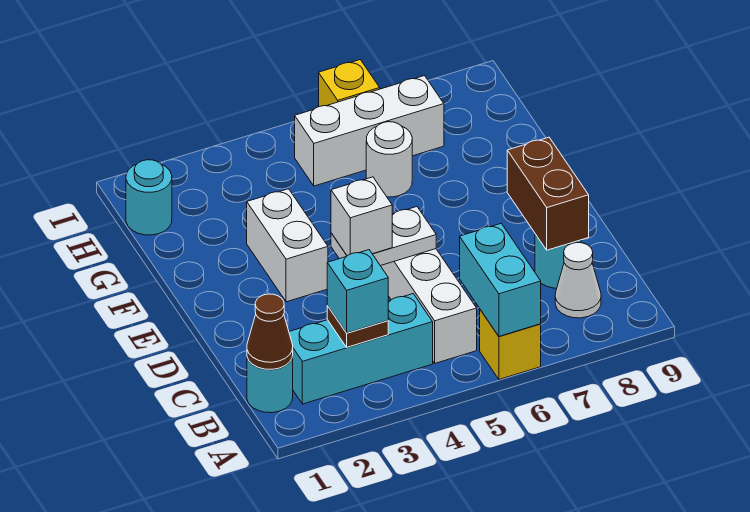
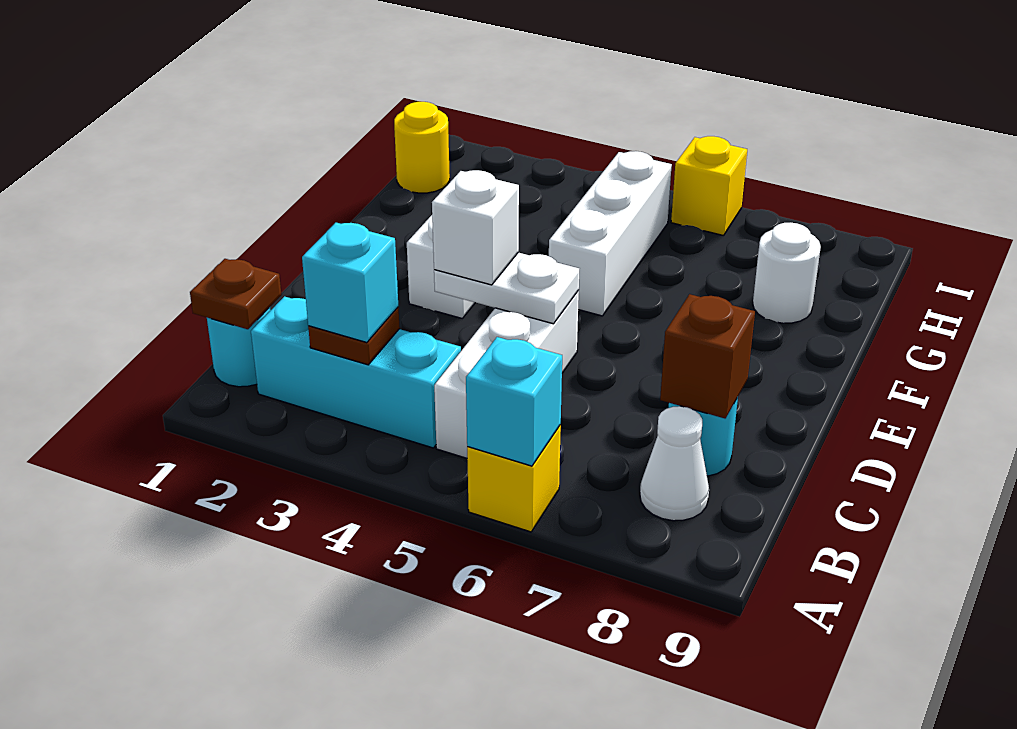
cyan brick A6:B6 level 2 -> cyan brick A6 level 2
brown cone B1 level 2 -> brown plate B1 level 2
brown brick C8:D8 level 2 -> brown brick C8 level 2
white round brick G6 level 1 -> white round brick G8 level 1
cyan round brick H1 level 1 -> yellow round brick H1 level 1
white brick H5:H7 level 1 -> white brick F5:H5 level 1

